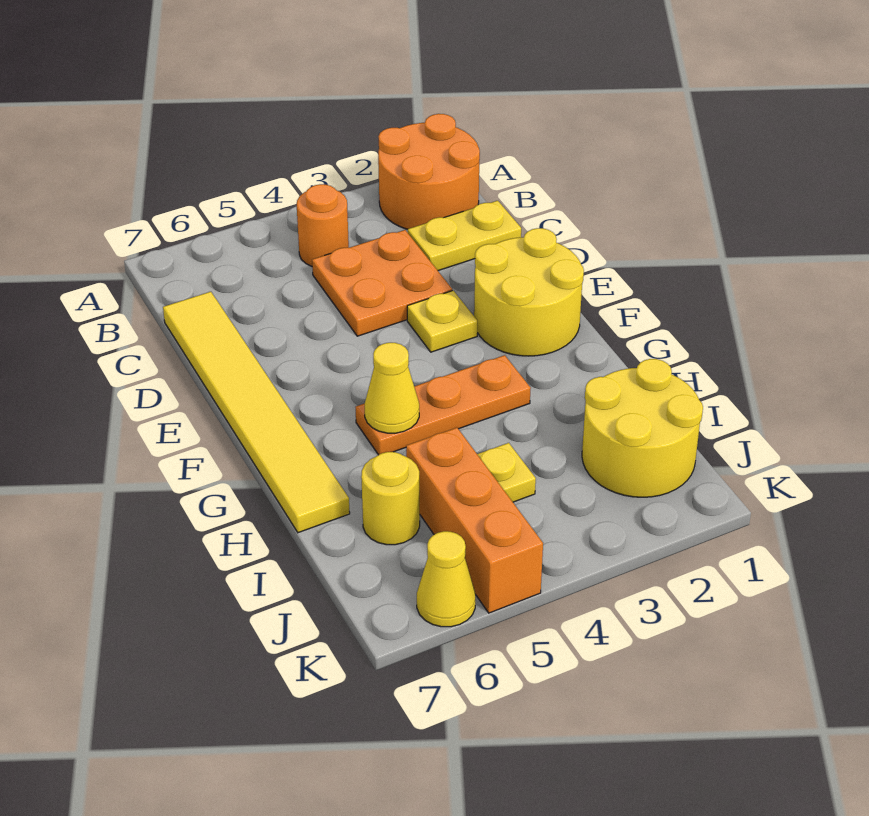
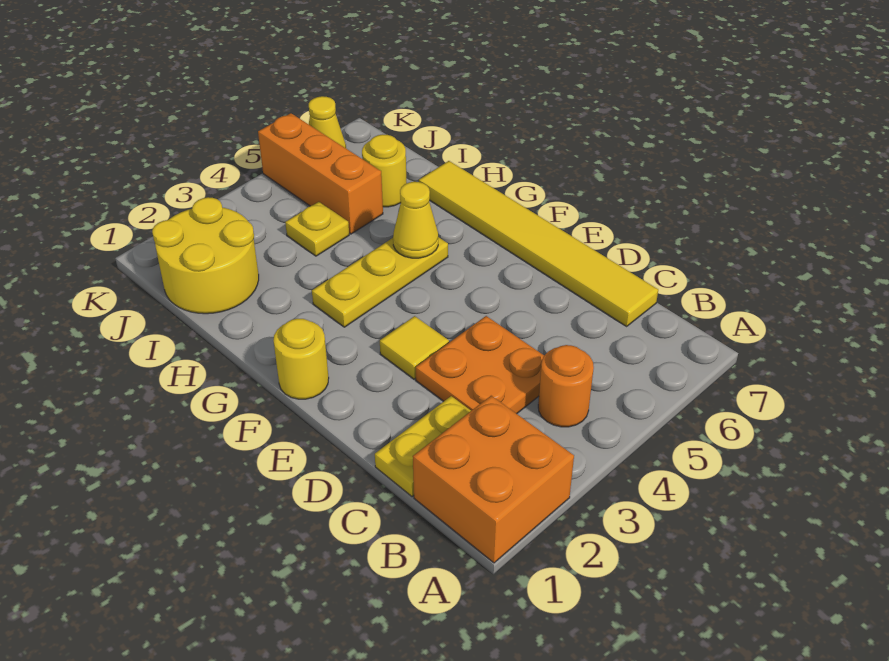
orange round brick A1:B2 level 1 -> orange brick A1:B2 level 1
yellow round brick E1:F2 level 1 -> yellow round brick F1 level 1
yellow plate E3 level 1 -> yellow tile E3 level 1
orange plate G3:G5 level 1 -> yellow plate G3:G5 level 1

